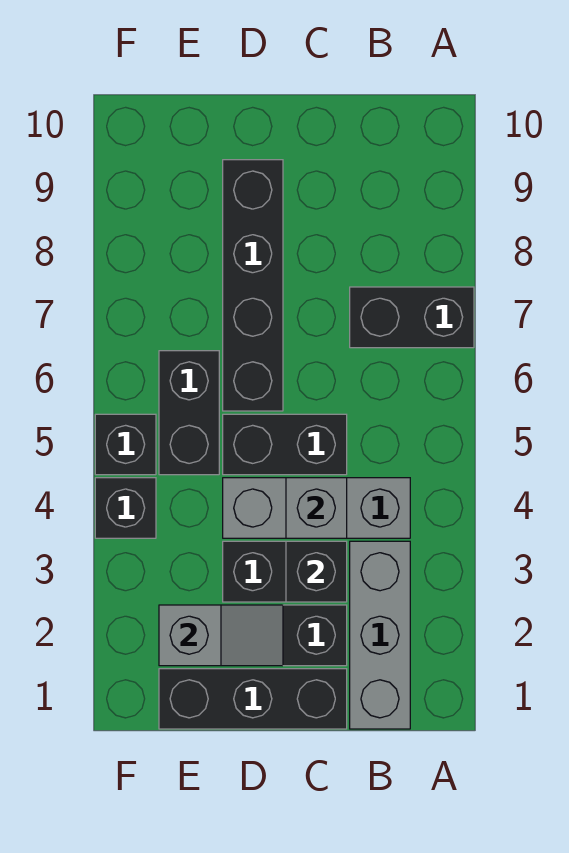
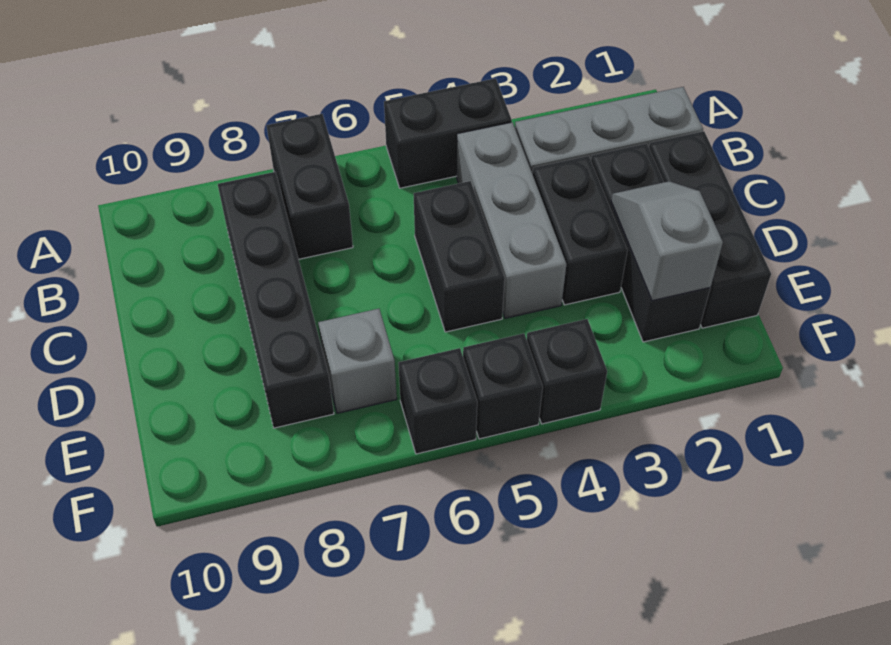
black brick C3 level 2 -> black brick F6 level 1
grey brick C4 level 2 -> grey brick E7 level 1
black brick D6:D9 level 1 -> black brick B8:E8 level 1
black brick E5:E6 level 1 -> black brick A4:A5 level 1

